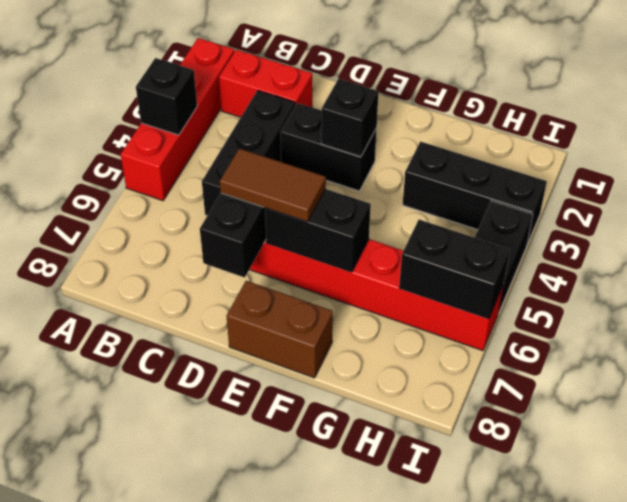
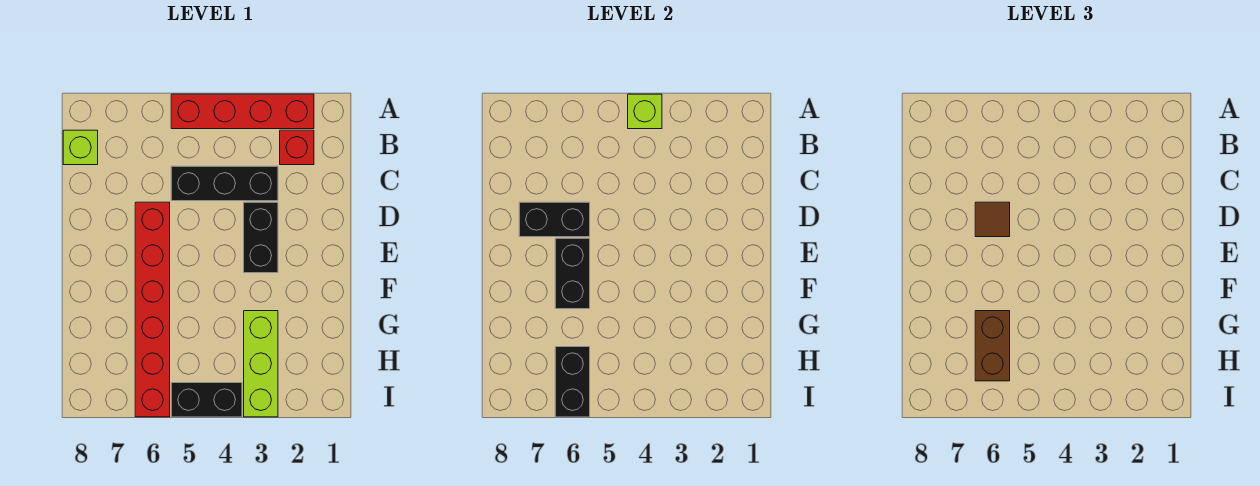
black brick A4 level 2 -> lime brick A4 level 2
red brick B2:C2 level 1 -> red brick B2 level 1
none -> lime brick B8 level 1
brown tile D6:E6 level 3 -> brown tile D6 level 3
black brick E3 level 2 -> none
brown brick E8:F8 level 1 -> brown brick G6:H6 level 3
black brick G3:I3 level 1 -> lime brick G3:I3 level 1

